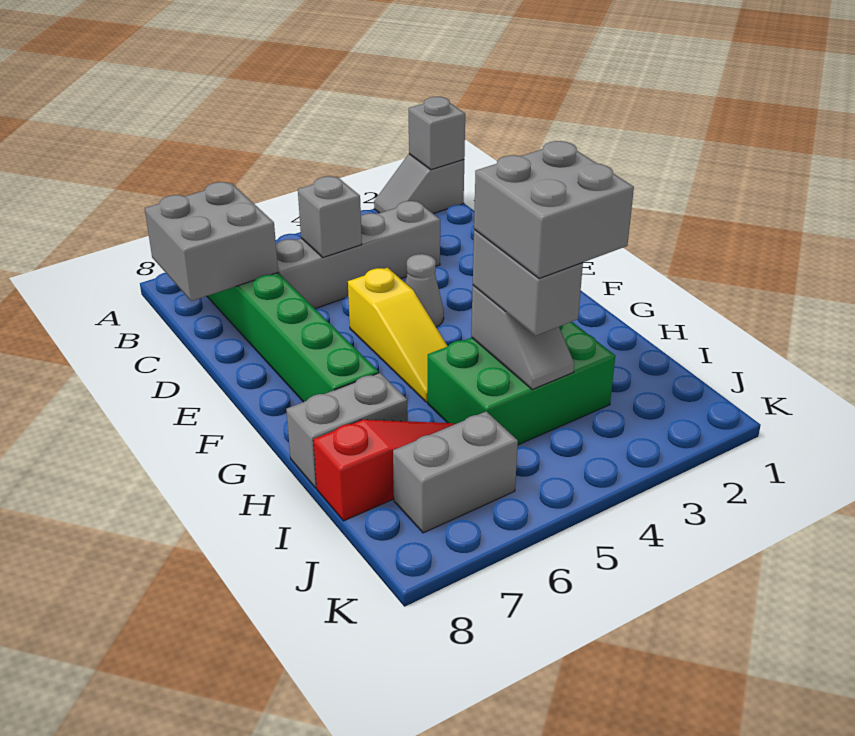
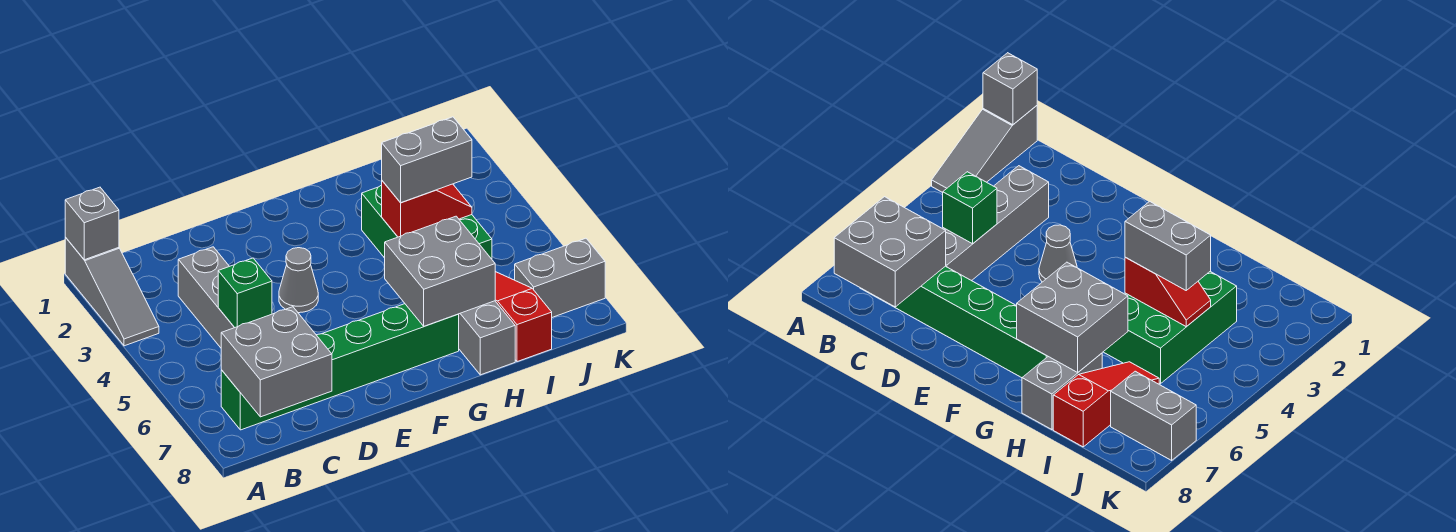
grey slope A1:A2 level 1 top 1 -> grey slope A1:A3 level 1 top 1
grey brick C5 level 2 -> green brick C5 level 2
yellow slope E5:G5 level 1 top E -> none
grey brick H3:I4 level 4 -> grey brick G6:H7 level 2
grey slope H4:I4 level 2 top H -> red slope H4:I4 level 2 top H
grey brick J6:J7 level 1 -> grey brick J7:K7 level 1

